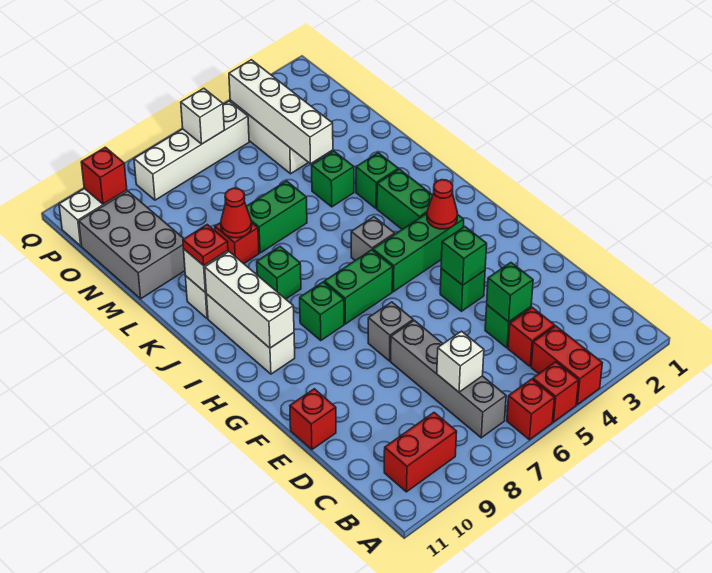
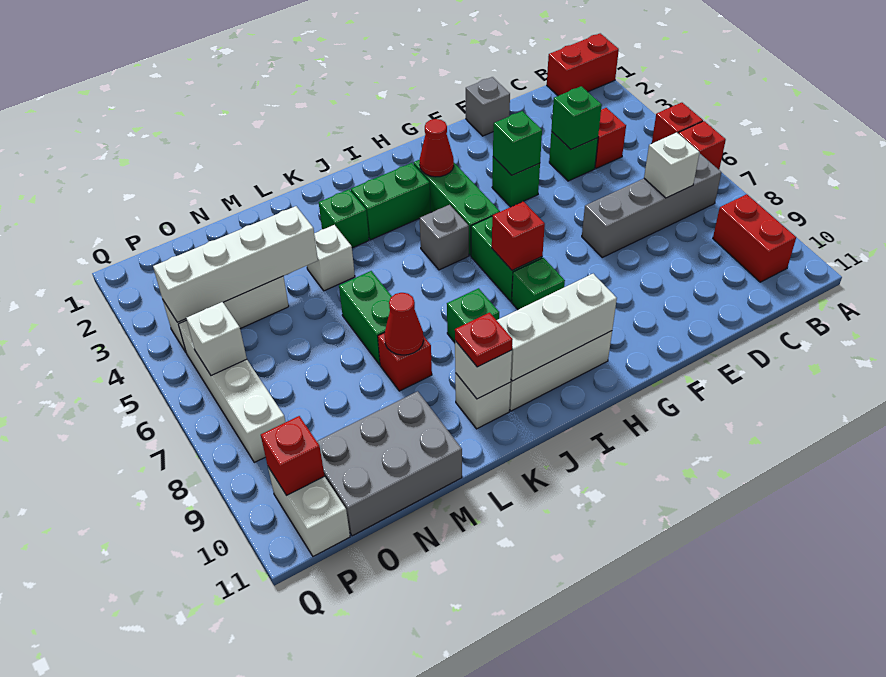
red brick A4:B4 level 1 -> red brick A1:B1 level 1
red brick E11 level 1 -> red brick H7 level 2
grey brick F7 level 1 -> grey brick E1 level 1
green brick L4 level 1 -> white brick L4 level 1

